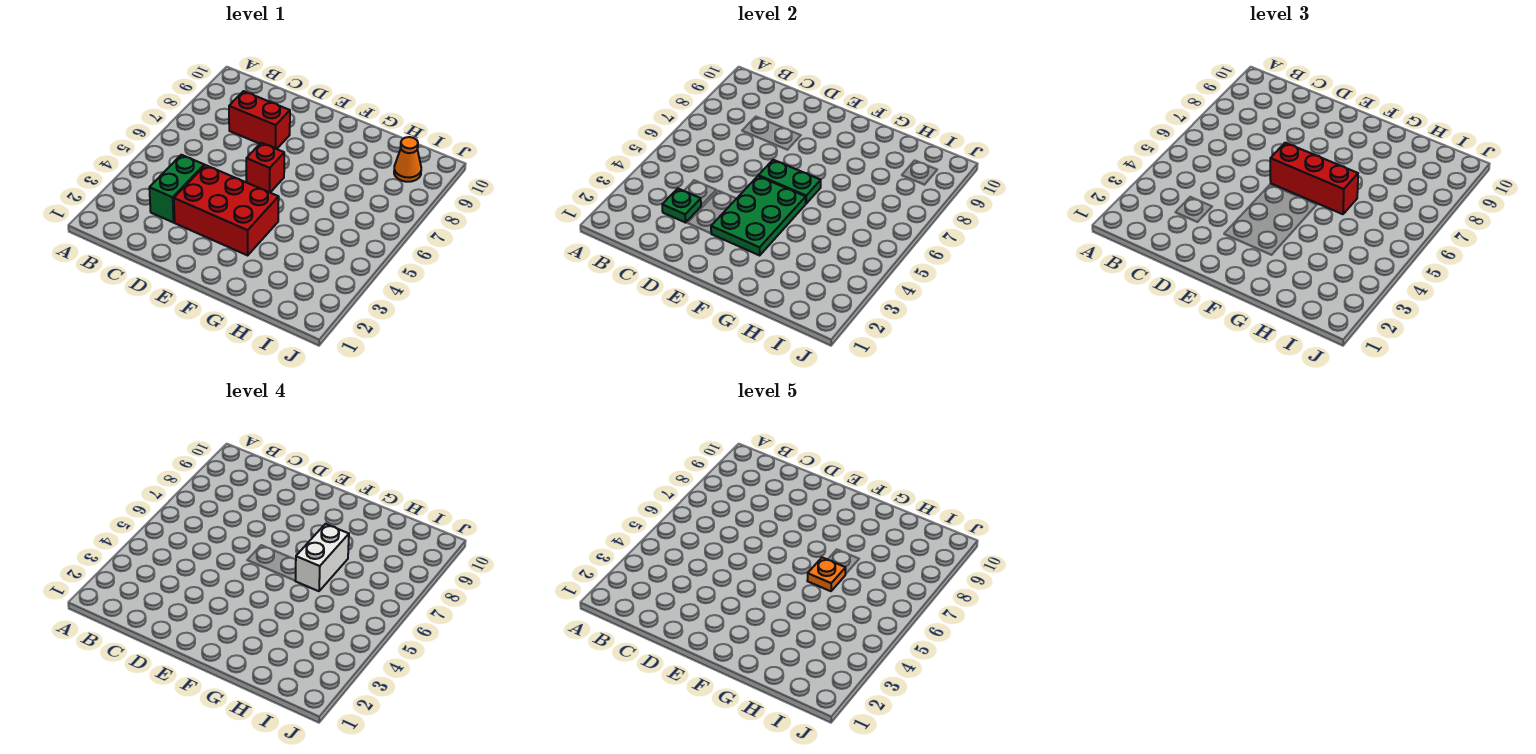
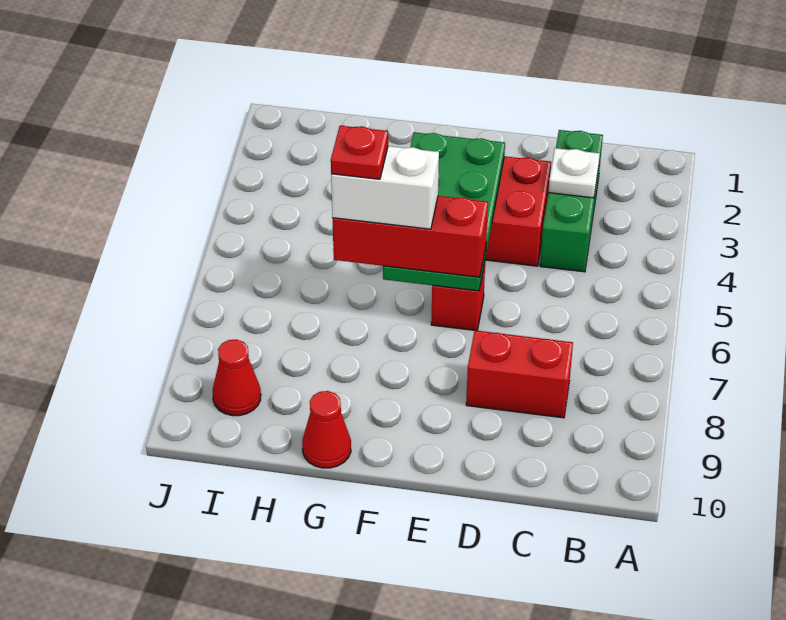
green brick C3:C4 level 1 -> green brick C2:C4 level 1
green plate C3 level 2 -> white plate C3 level 2
white brick G6:G7 level 4 -> white brick F6:G6 level 4
orange plate G6 level 5 -> red plate G6 level 5
none -> red cone G10 level 1
orange cone I9 level 1 -> red cone I9 level 1

